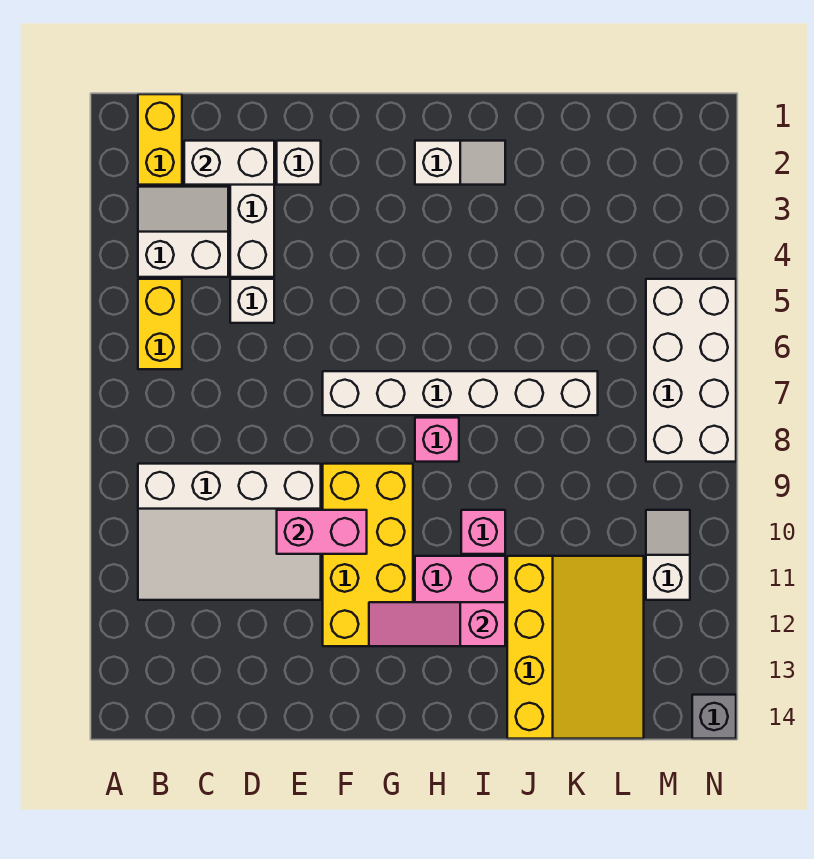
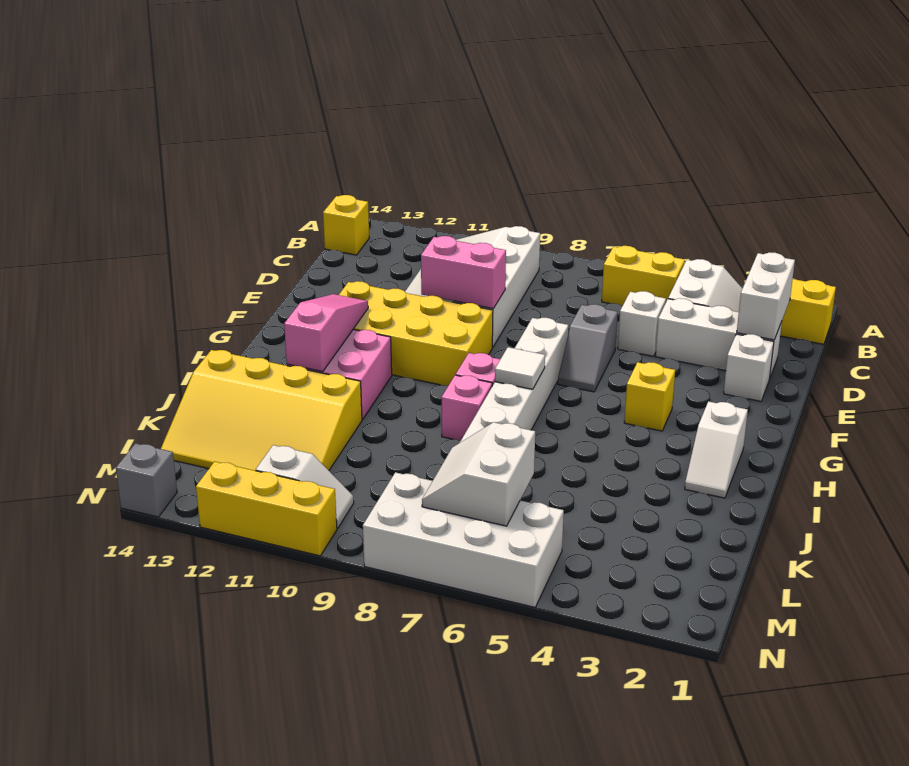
none -> yellow brick B14 level 1
none -> grey slope E6:F6 level 1 top E
pink brick E10:F10 level 2 -> pink brick E9:E10 level 2
none -> yellow brick G4 level 1
none -> white tile H7 level 2
pink brick I10 level 1 -> pink brick I8 level 1
none -> white slope L6:M7 level 2 top 6
none -> yellow brick N10:N12 level 1

